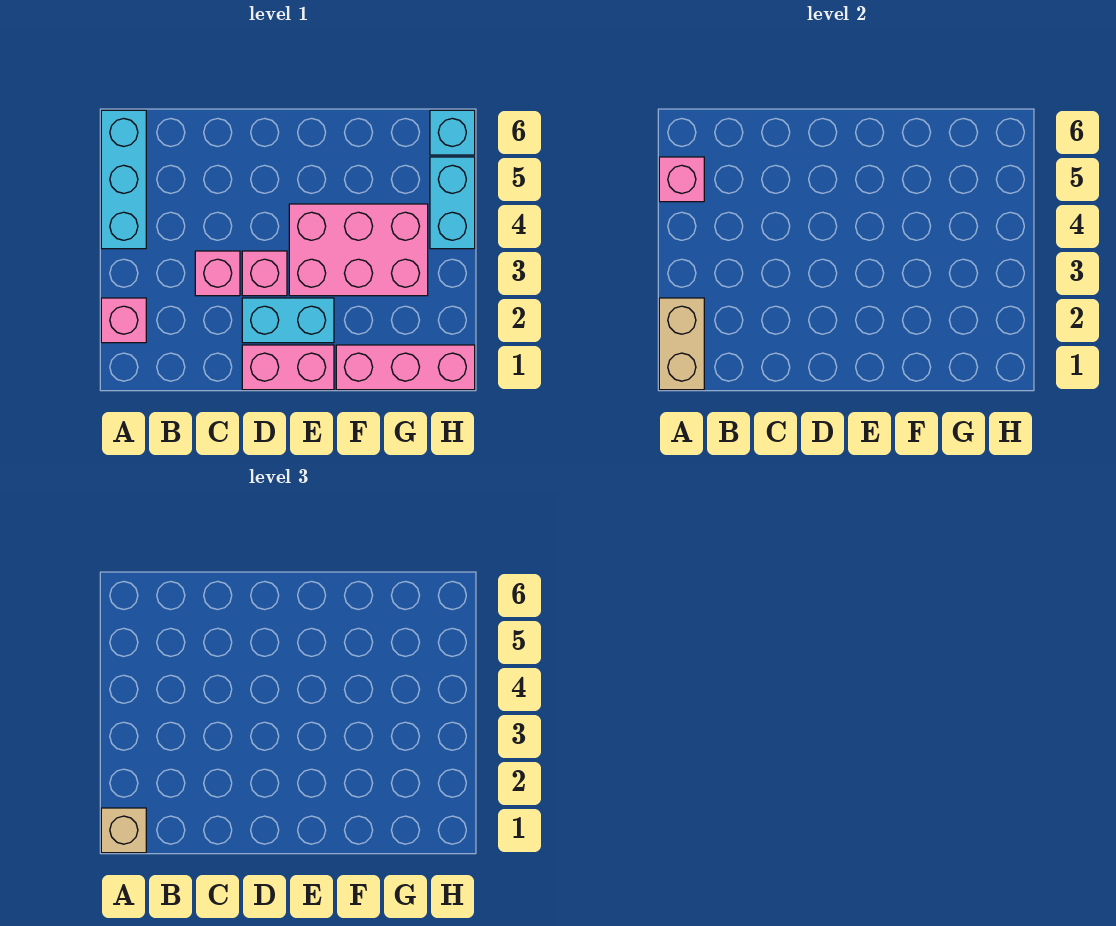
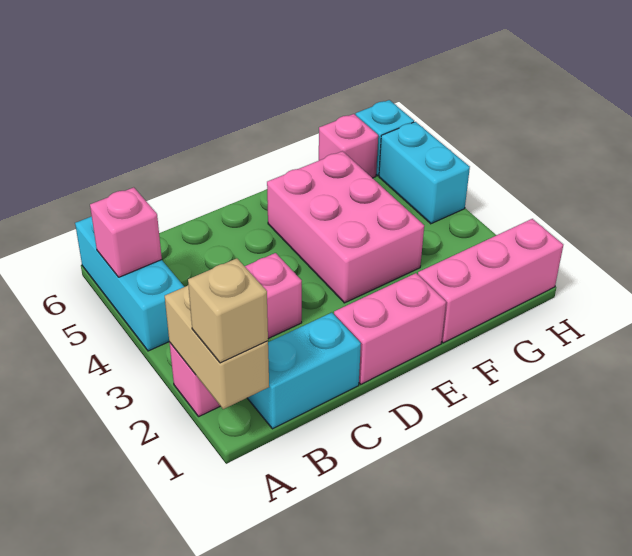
cyan brick D2:E2 level 1 -> cyan brick B1:C1 level 1
pink brick D3 level 1 -> pink brick G6 level 1
pink brick E3:G4 level 1 -> pink brick E3:F5 level 1

